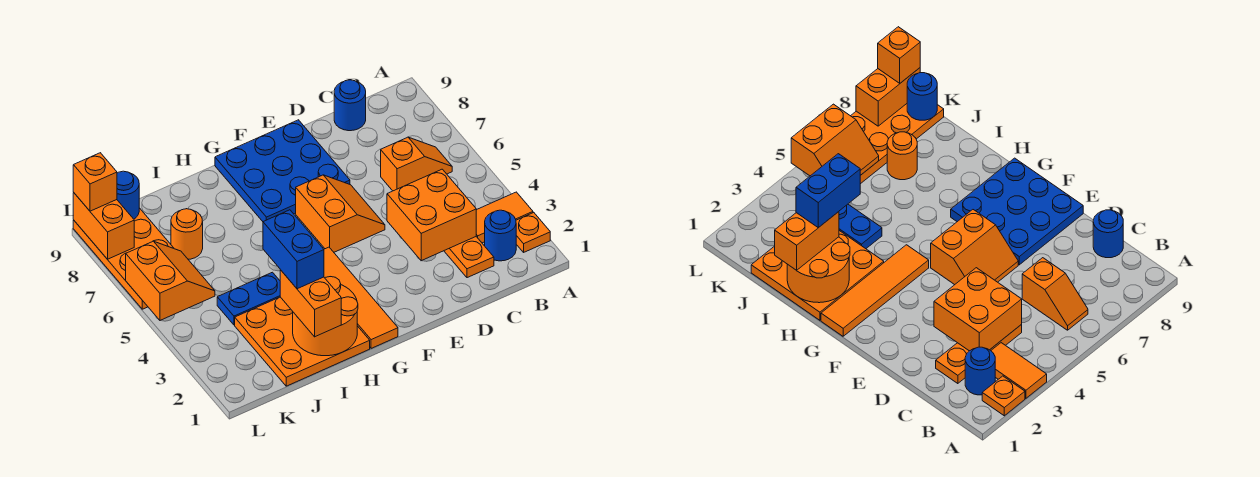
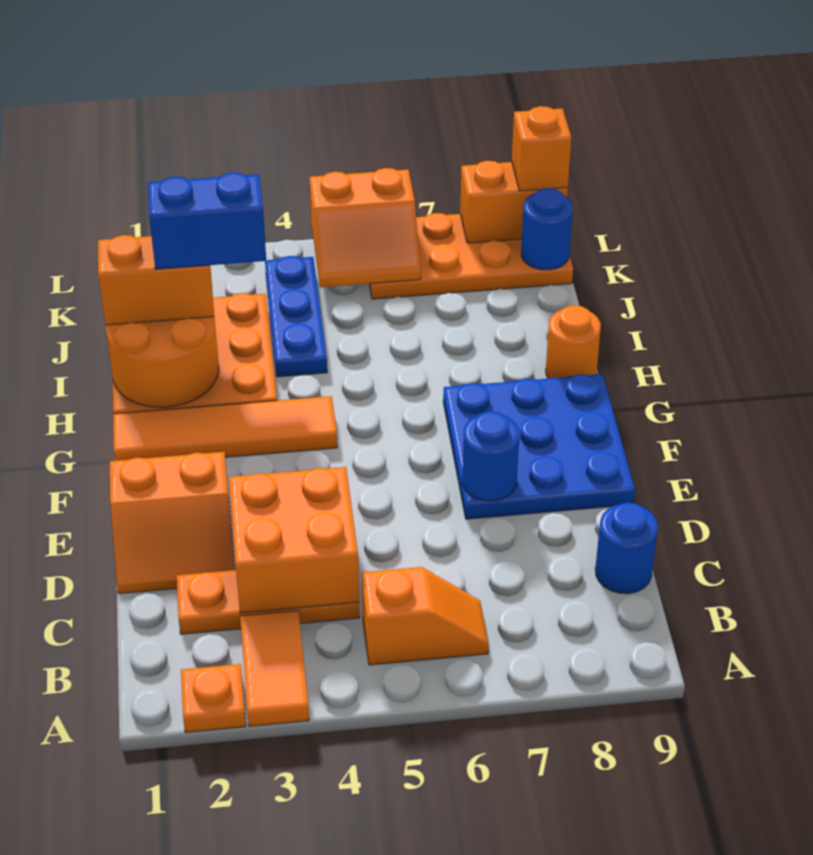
blue round brick B2 level 1 -> blue round brick E7 level 2
orange slope B6:C6 level 1 top C -> orange slope B5:B6 level 1 top 5
orange slope E5:F6 level 1 top F -> orange slope D1:E2 level 1 top E
blue plate I4:J4 level 1 -> blue plate I4:K4 level 1
orange round brick J7 level 1 -> orange round brick H9 level 1

